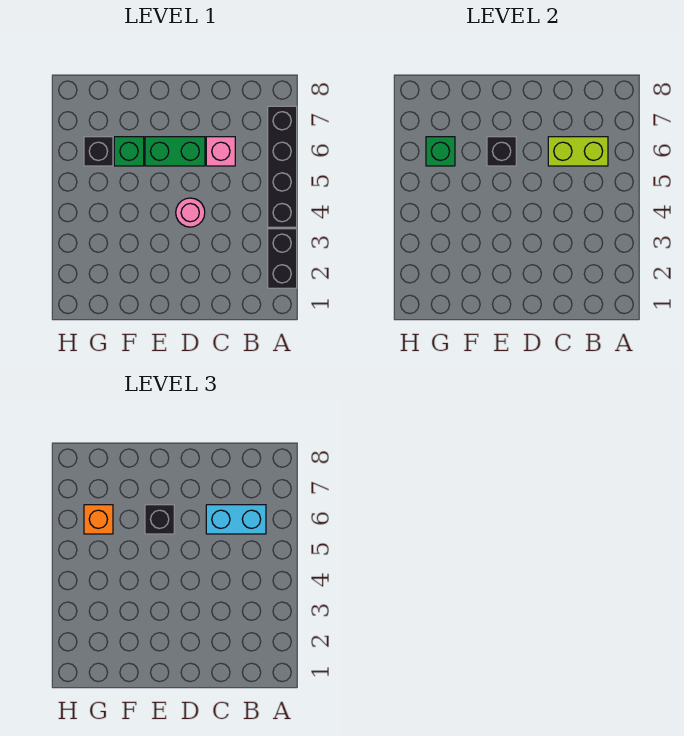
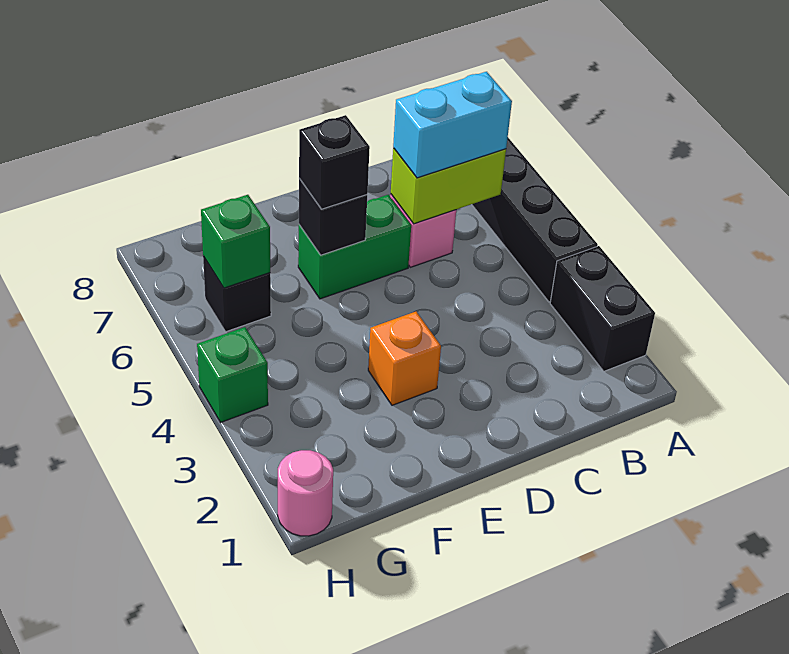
pink round brick D4 level 1 -> pink round brick H1 level 1
green brick F6 level 1 -> green brick H4 level 1
orange brick G6 level 3 -> orange brick E3 level 1

